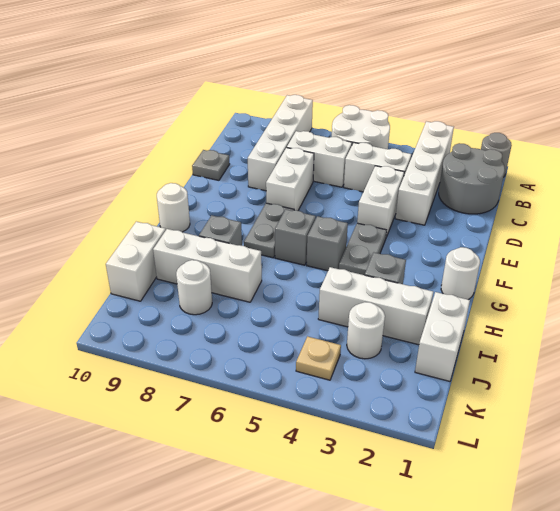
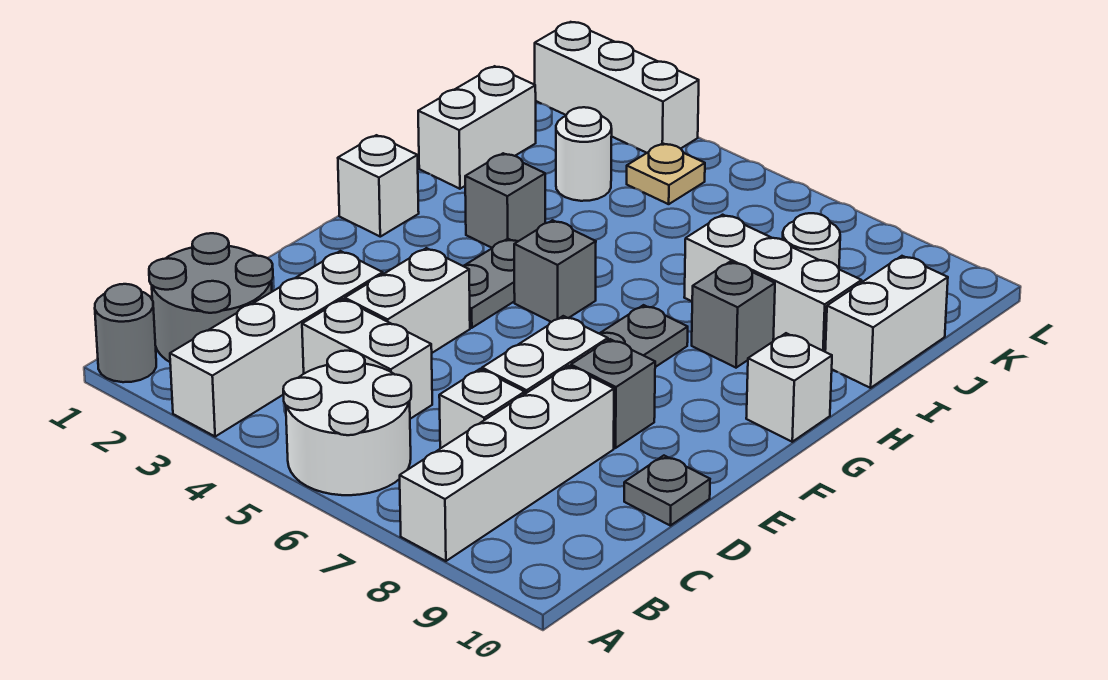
white brick C6:C7 level 1 -> white brick C7 level 1
white round brick G1 level 1 -> white brick G1 level 1
grey brick G6 level 1 -> grey brick E8 level 1
white round brick G10 level 1 -> white brick G10 level 1
white brick I2:I4 level 1 -> white brick L1:L3 level 1

